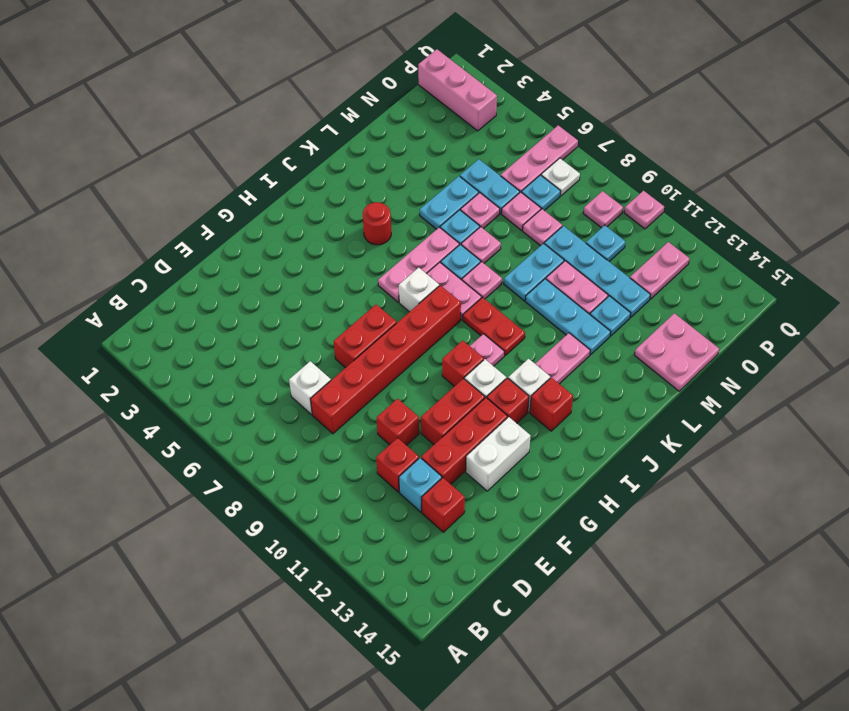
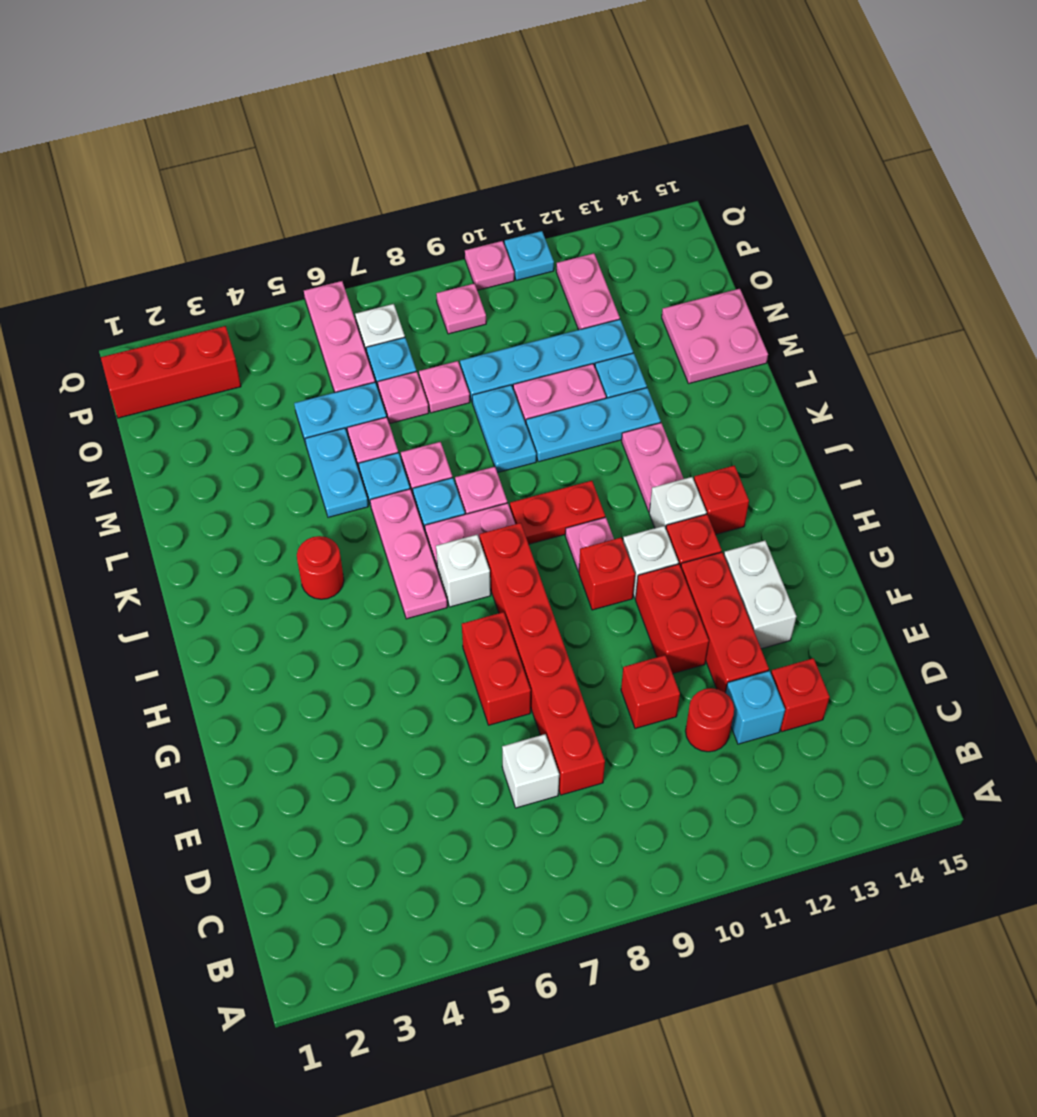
red brick D11 level 1 -> red round brick D11 level 1
cyan plate O10 level 1 -> cyan plate Q11 level 1
pink brick P1:P3 level 1 -> red brick P1:P3 level 1

